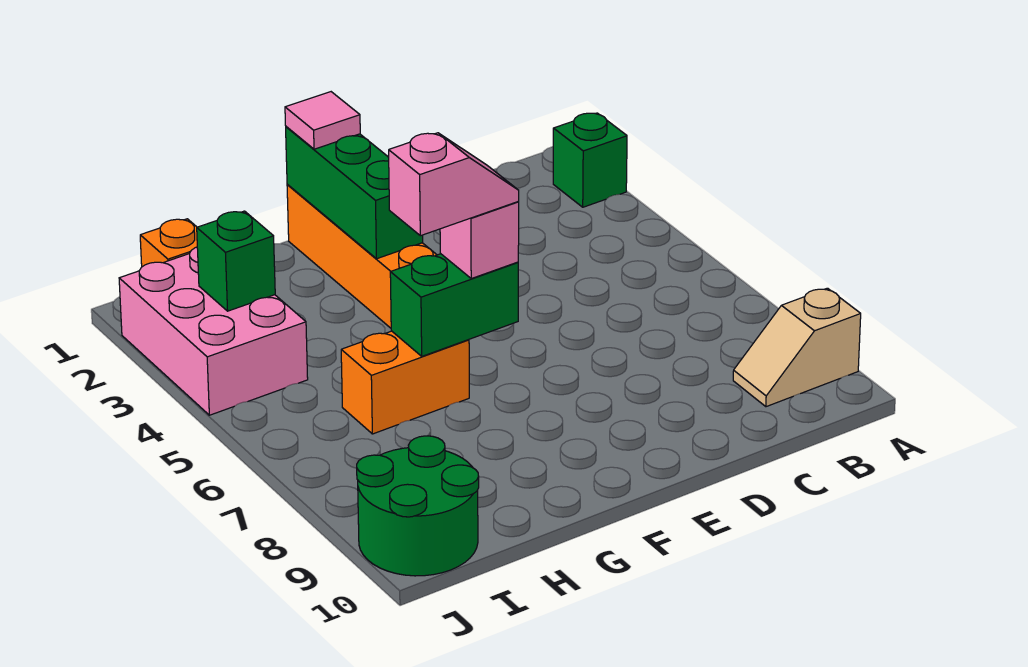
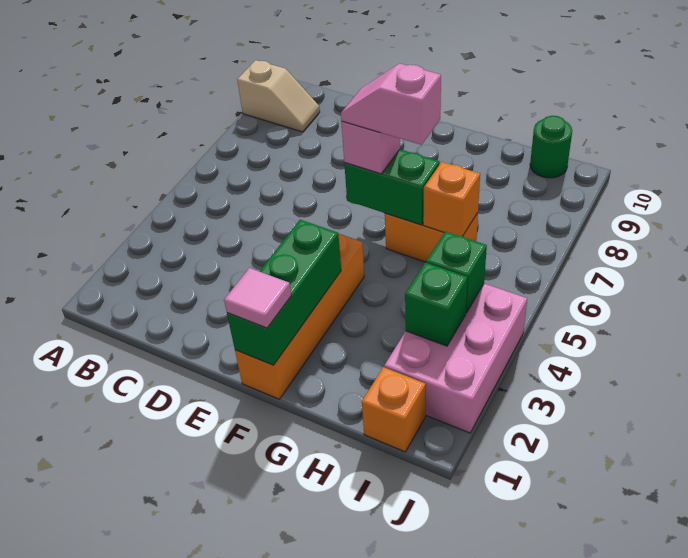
green brick A2 level 1 -> green brick I4 level 2
none -> orange brick H6 level 2
green round brick I9:J10 level 1 -> green round brick I10 level 1

